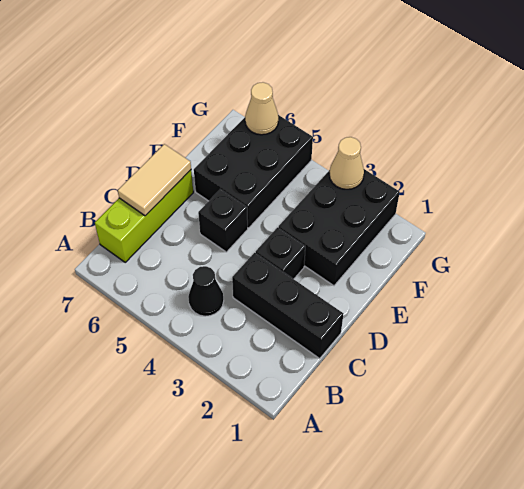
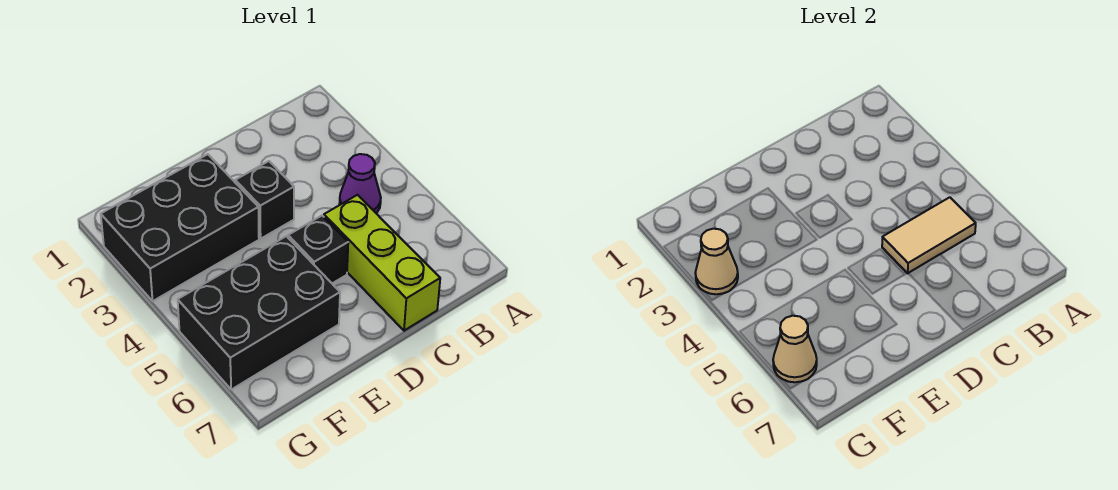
black cone B4 level 1 -> purple cone B4 level 1
lime brick B7:D7 level 1 -> lime brick C5:C7 level 1
black brick C1:C3 level 1 -> none
tan tile C7:D7 level 2 -> tan tile B5:C5 level 2

